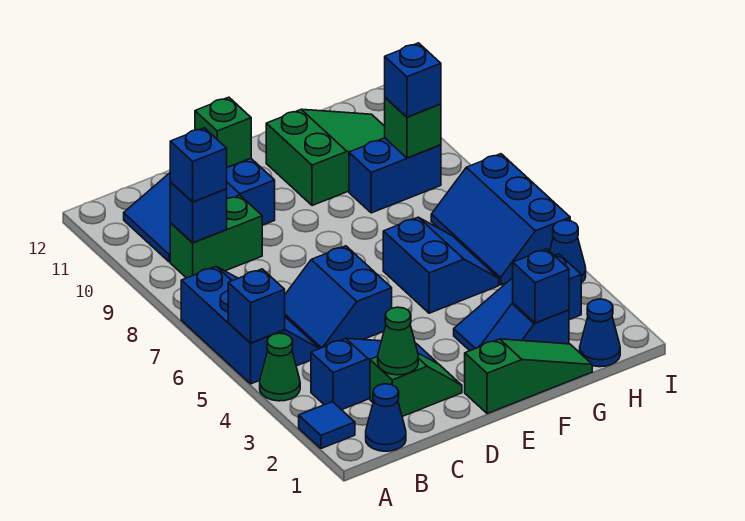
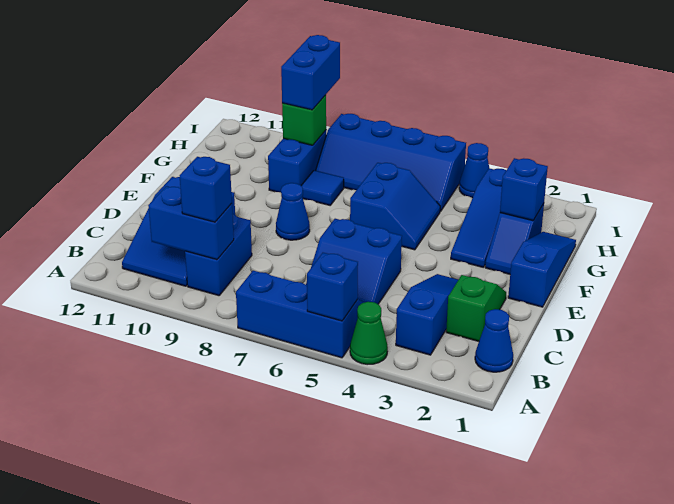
blue tile A2 level 1 -> blue tile G8 level 1
green brick B9:C9 level 1 -> blue brick B9:C9 level 1
blue brick B9 level 2 -> blue brick B9:B10 level 2
green cone C2 level 2 -> none
green brick D11 level 2 -> none
green slope E1:G1 level 1 top E -> blue slope E1:G1 level 1 top E
blue slope F5:G6 level 1 top F -> blue slope F5:G6 level 1 top 6
green slope F10:H11 level 1 top F -> none
blue cone H1 level 1 -> blue cone E8 level 1
blue slope H5:I7 level 1 top I -> blue slope H5:I8 level 1 top I
blue brick H9 level 3 -> blue brick H9:I9 level 3

